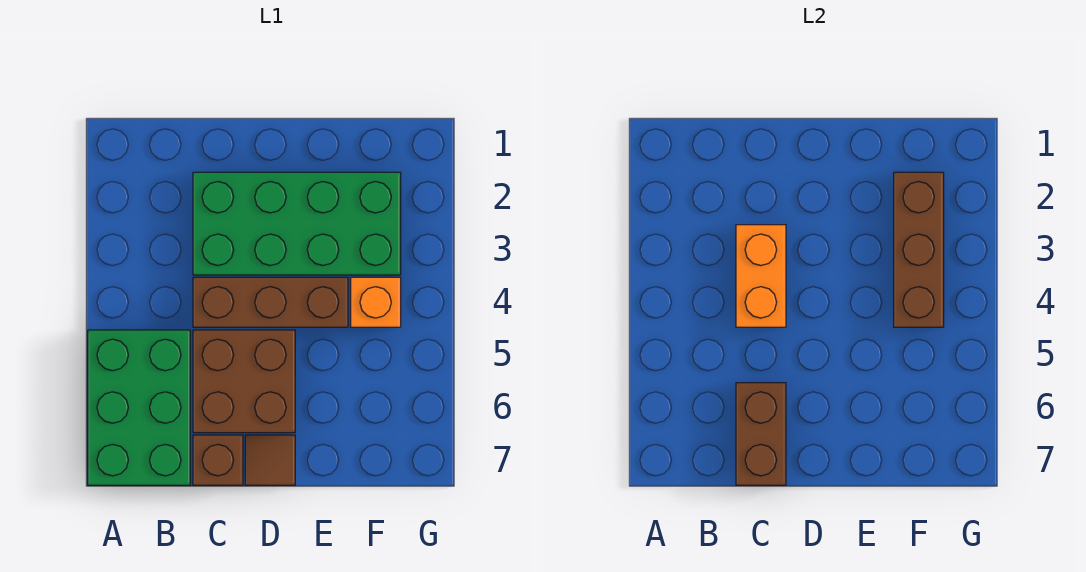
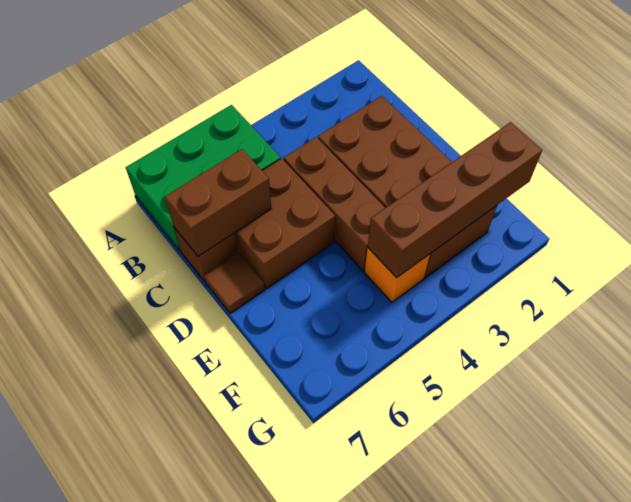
green brick C2:F3 level 1 -> brown brick C2:F3 level 1
orange brick C3:C4 level 2 -> none
brown brick F2:F4 level 2 -> brown brick F1:F4 level 2

